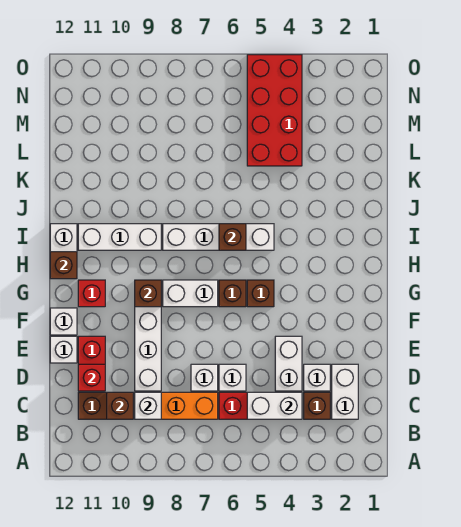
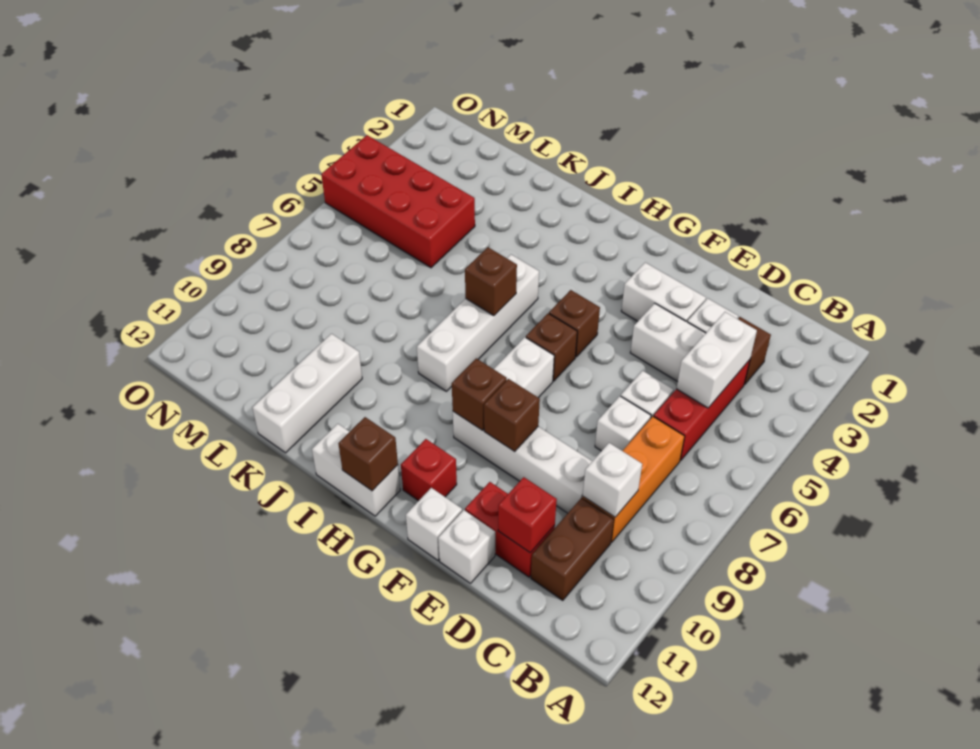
white brick C2:D2 level 1 -> white brick E3:F3 level 1
brown brick C10 level 2 -> brown brick F9 level 2
white brick I9:I11 level 1 -> white brick K10:K12 level 1

